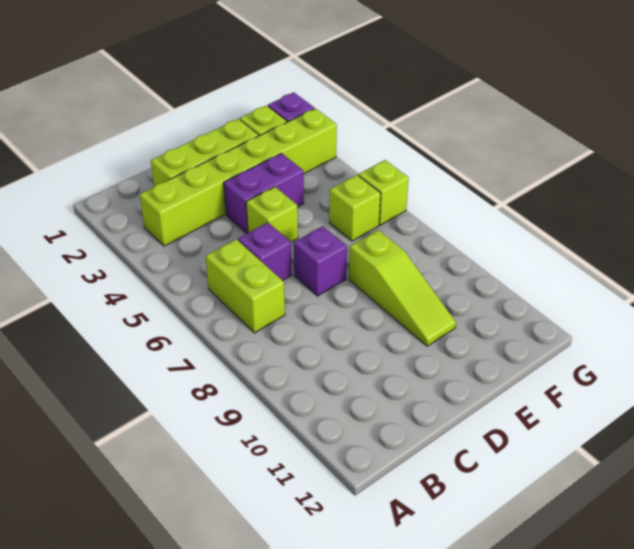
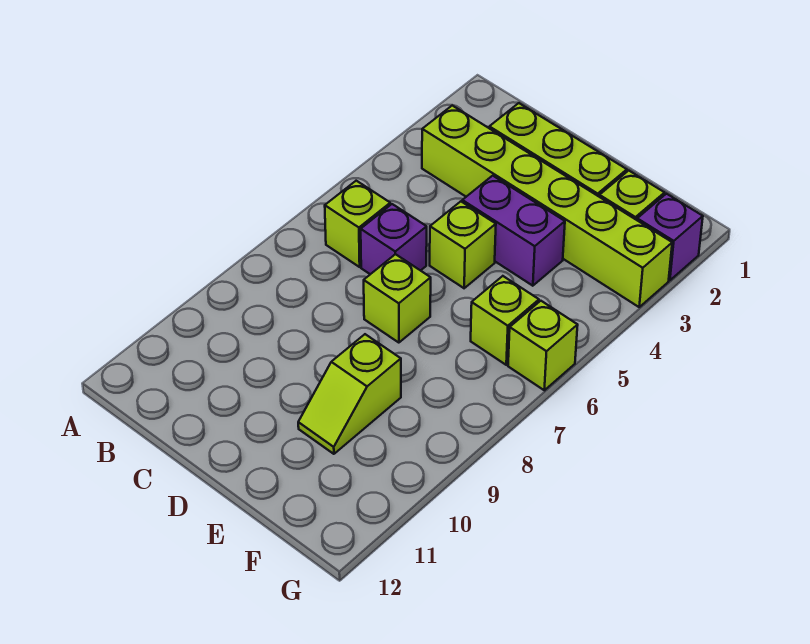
lime brick B6:B7 level 1 -> lime brick B6 level 1
purple brick D7 level 1 -> lime brick D7 level 1
lime slope E8:E10 level 1 top 8 -> lime slope E9:E10 level 1 top 9

